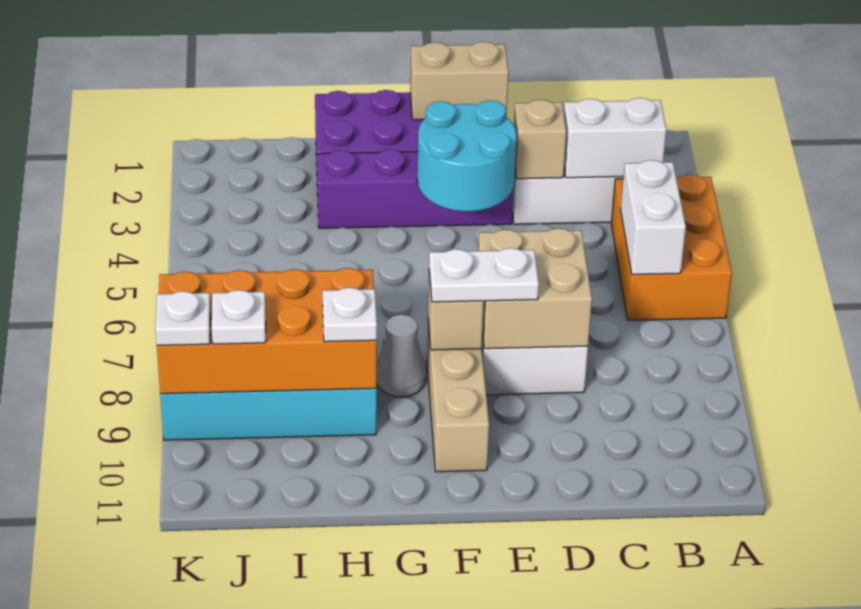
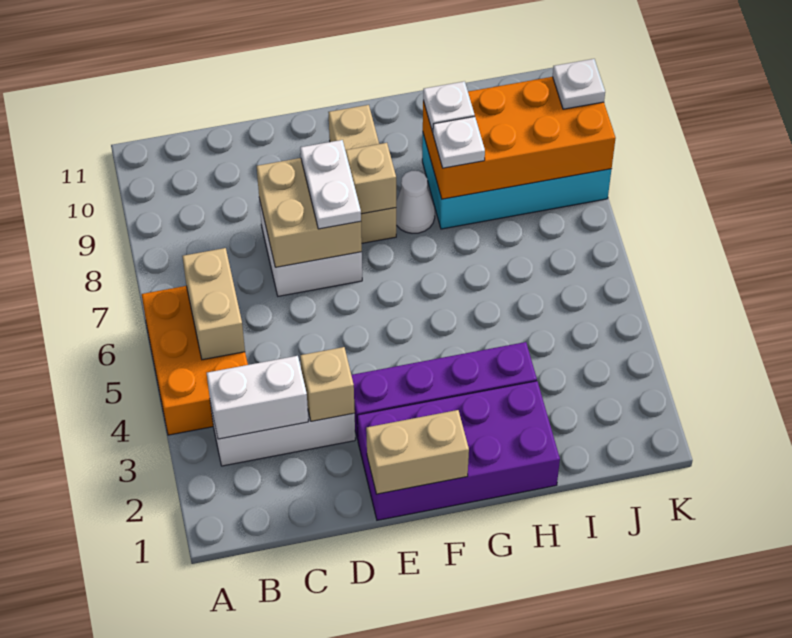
white brick B5:B6 level 2 -> tan brick B5:B6 level 2
cyan round brick E3:F4 level 2 -> none
white plate E8:F8 level 3 -> white plate E7:E8 level 3
white plate J9 level 3 -> white plate H8 level 3

